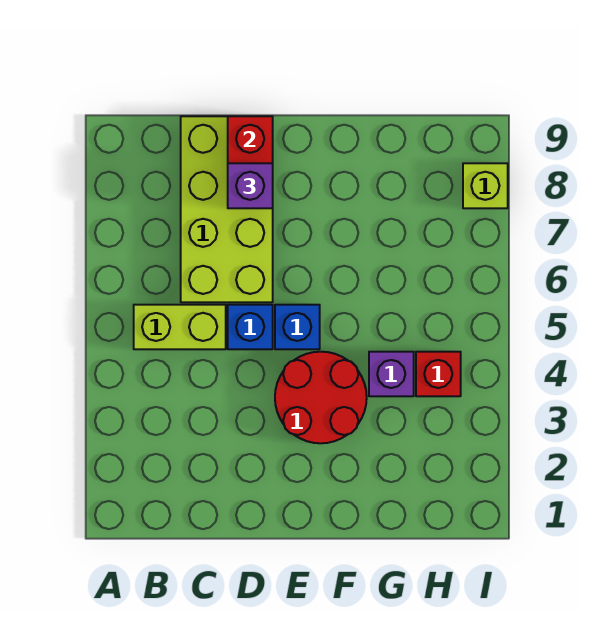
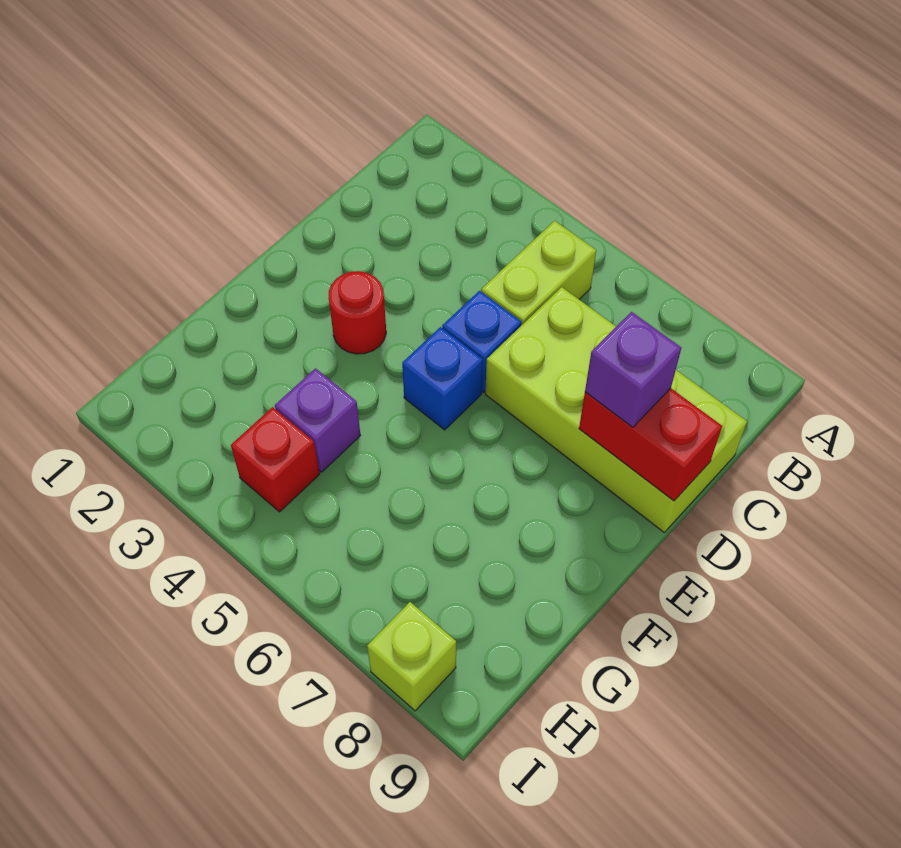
red round brick E3:F4 level 1 -> red round brick E3 level 1

